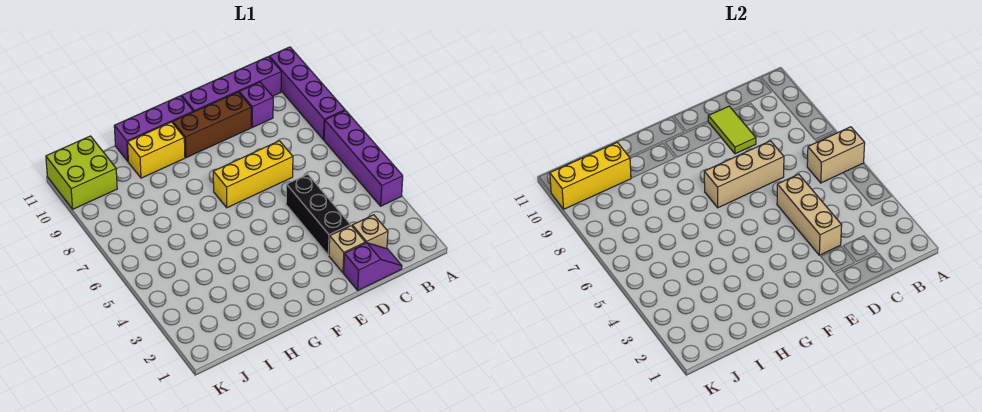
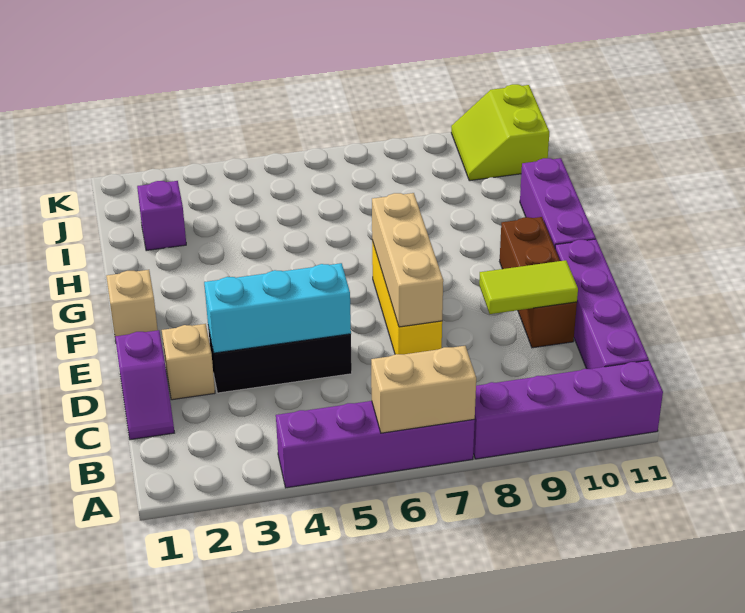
tan brick A6:B6 level 2 -> tan brick A6:A7 level 2
tan brick C2 level 1 -> tan brick F1 level 1
purple brick C10 level 1 -> purple brick I2 level 1
tan brick D3:D5 level 2 -> cyan brick D3:D5 level 2
yellow brick G10:H10 level 1 -> none
yellow brick I10:K10 level 2 -> none
lime brick J10:K11 level 1 -> lime slope J10:K11 level 1 top 11

